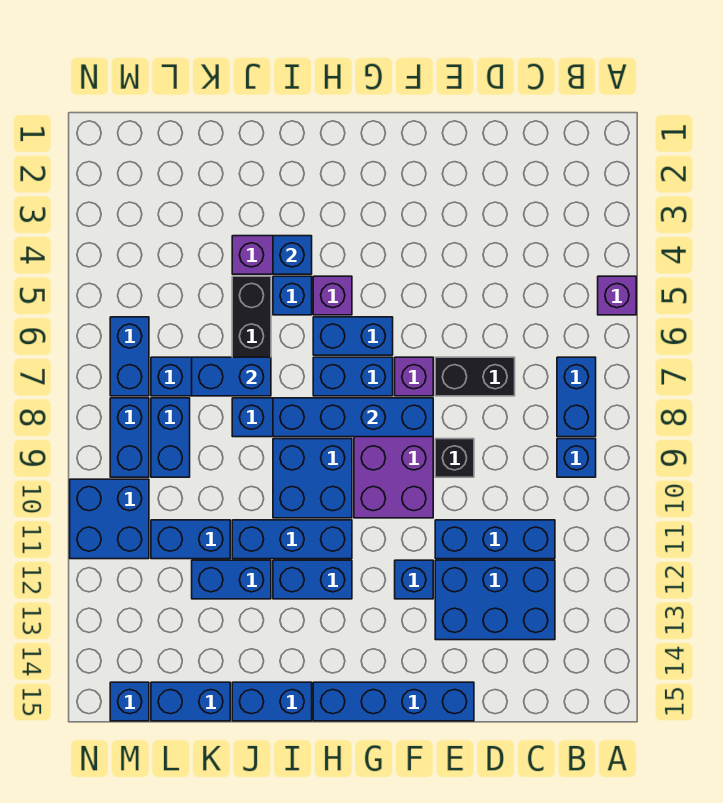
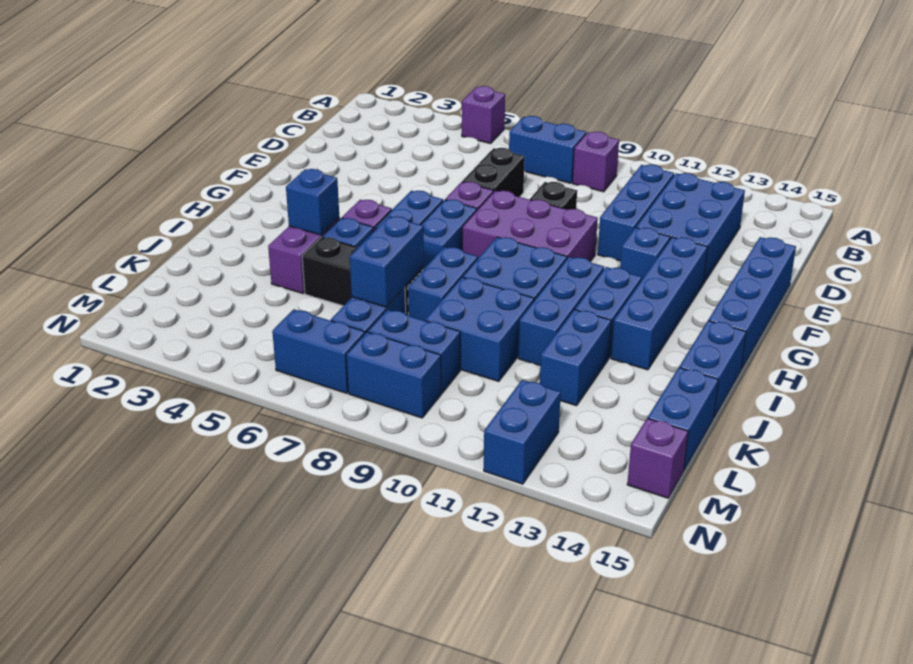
blue brick B9 level 1 -> purple brick B9 level 1
blue brick F8:I8 level 2 -> blue brick F13:I13 level 1
blue brick K11:L11 level 1 -> blue brick M12:N12 level 1
blue brick M10:N11 level 1 -> blue brick J9:K10 level 1
blue brick M15 level 1 -> purple brick M15 level 1

